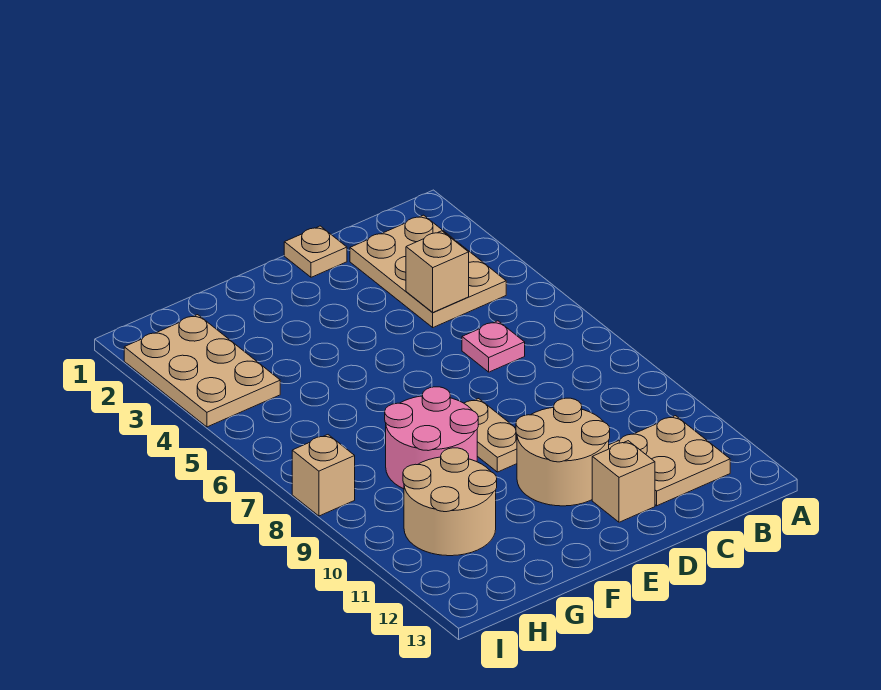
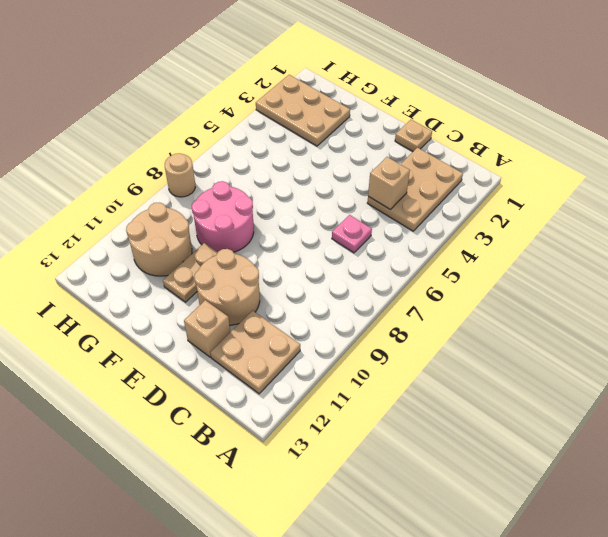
tan plate E8:E9 level 1 -> tan plate F10:F11 level 1
tan plate H2:I4 level 1 -> tan plate G2:I3 level 1
tan brick I8 level 1 -> tan round brick I8 level 1

